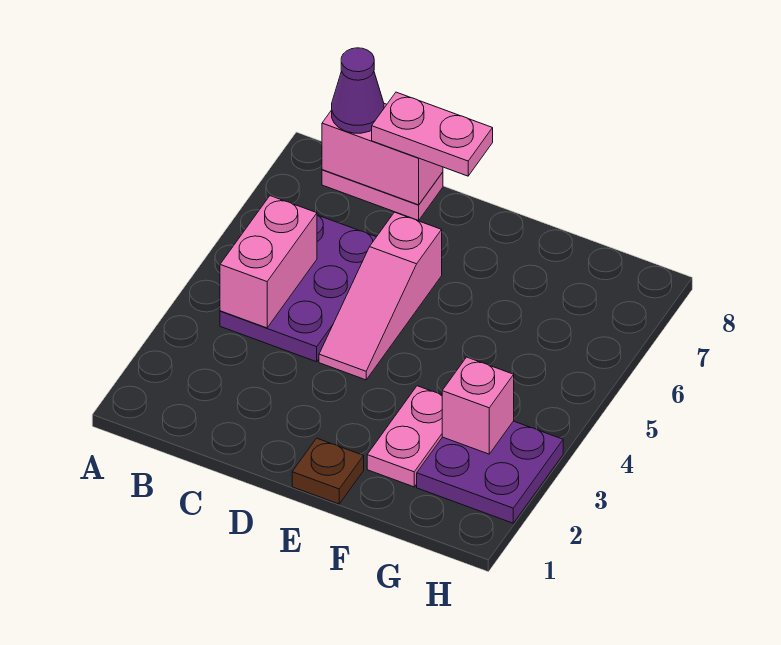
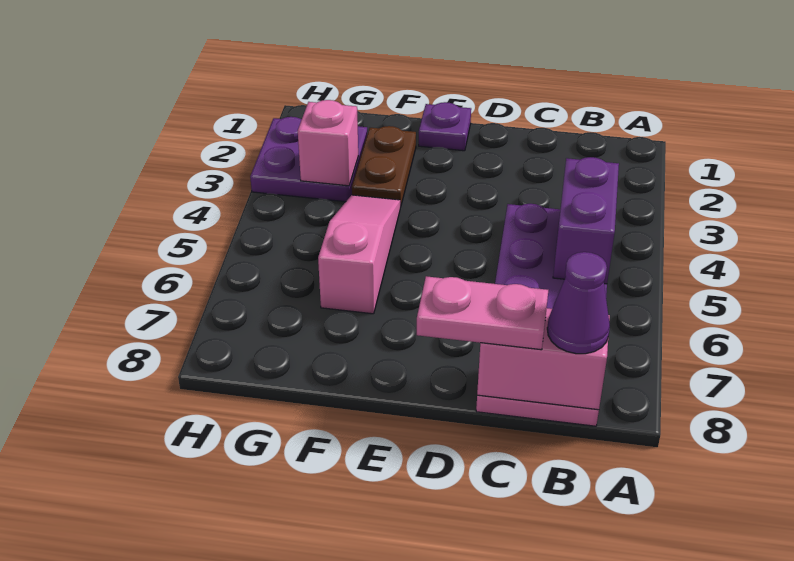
pink brick B4:B5 level 2 -> purple brick B4:B5 level 2
pink slope D4:D6 level 1 top 6 -> pink slope F4:F6 level 1 top 6
brown plate E1 level 1 -> purple plate E1 level 1
pink plate F2:F3 level 1 -> brown plate F2:F3 level 1

